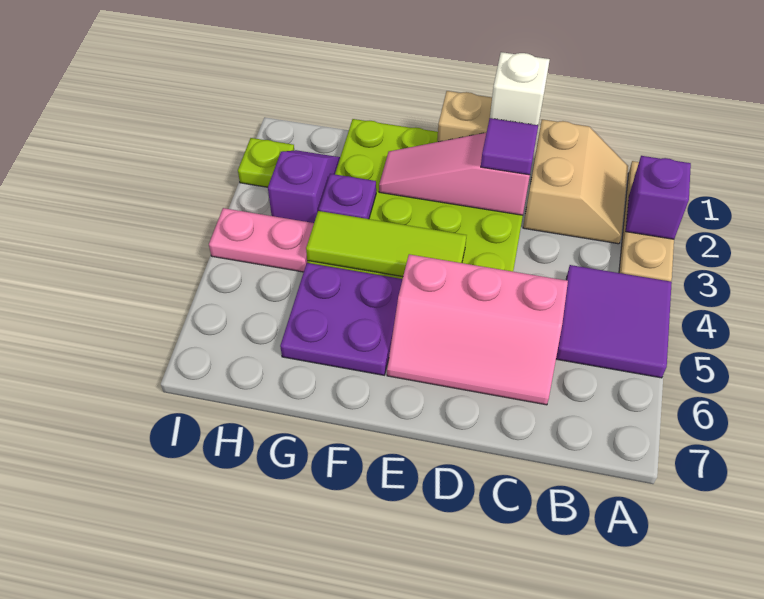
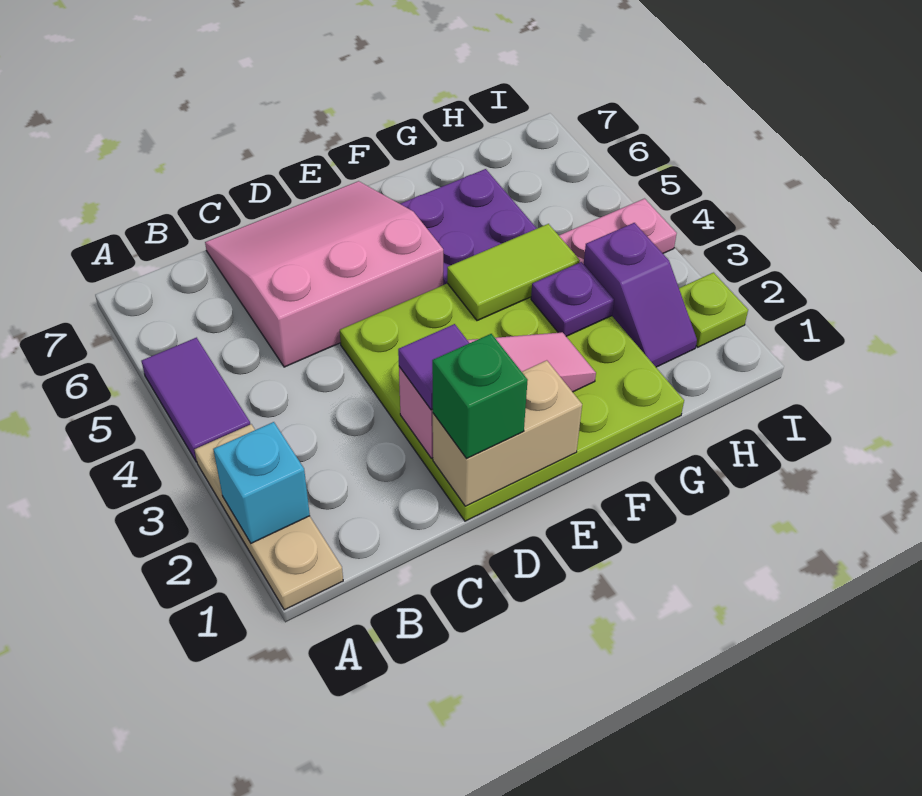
purple brick A2 level 2 -> cyan brick A2 level 2
purple tile A4:B5 level 1 -> purple tile A4:A5 level 1
tan slope B1:C2 level 1 top C -> none
pink slope C5:E6 level 1 top 5 -> pink slope C5:E7 level 1 top 5
white brick D1 level 3 -> green brick D1 level 3
lime tile E4:G4 level 2 -> lime tile F4:G4 level 2

